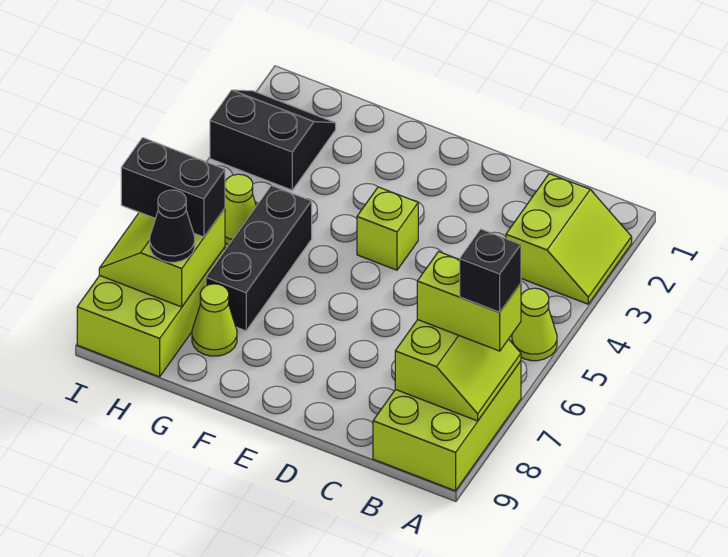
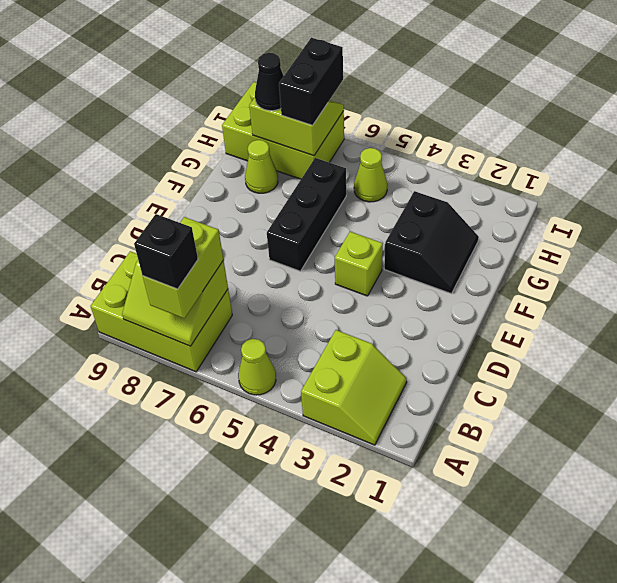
lime slope A2:B3 level 1 top B -> lime slope A2:B3 level 1 top 3
black brick G5:G7 level 1 -> black brick E6:G6 level 1
black slope H2:I3 level 1 top 3 -> black slope F2:G3 level 1 top 3

